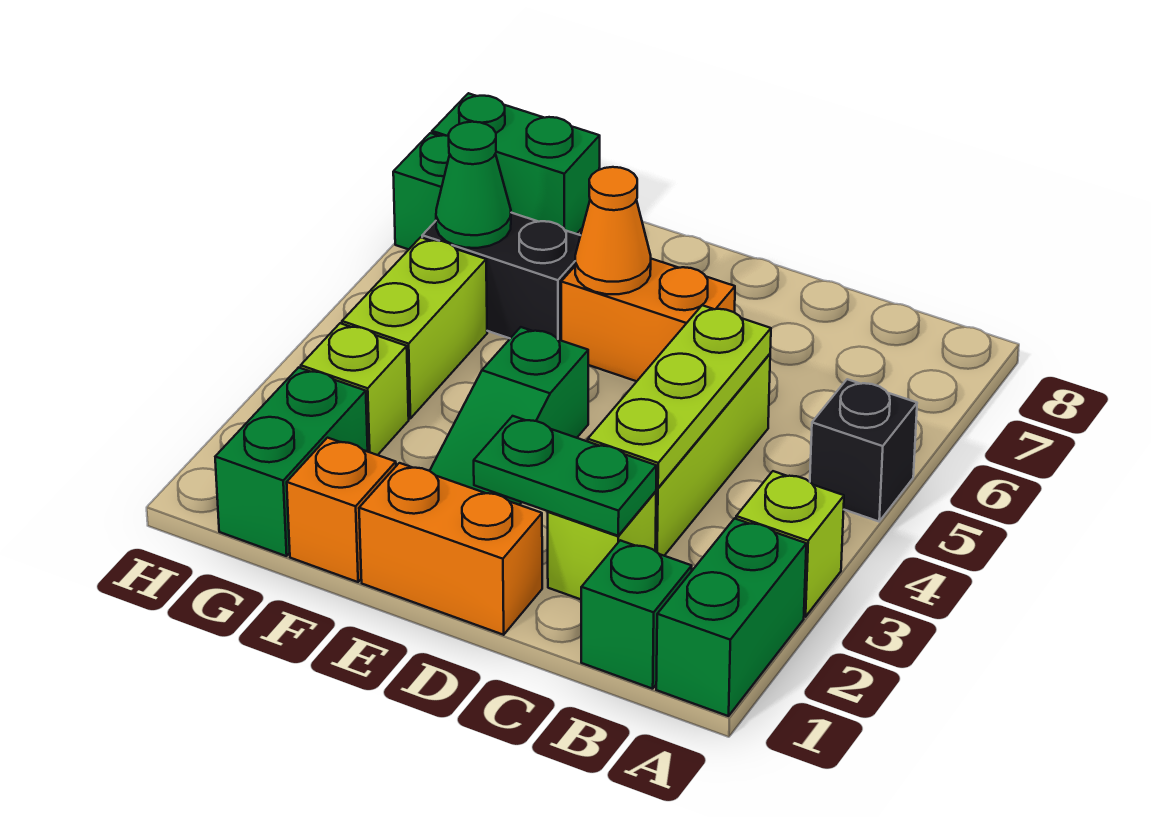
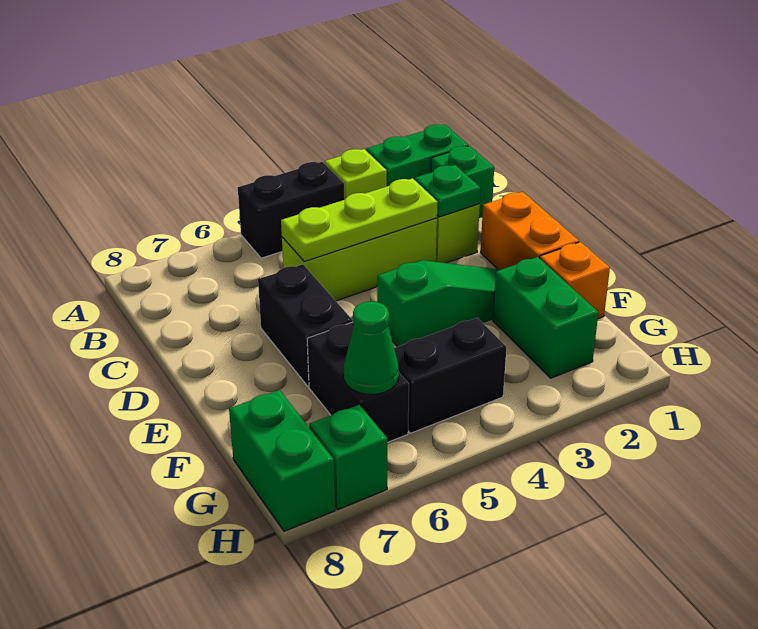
black brick A5 level 1 -> black brick A4:A5 level 1
green plate C2:D2 level 2 -> green plate C2 level 2
orange brick D6:E6 level 1 -> black brick D6:E6 level 1
orange cone E6 level 2 -> none
green brick G1:G2 level 1 -> green brick F2:G2 level 1
lime brick G3 level 1 -> none
lime brick G4:G5 level 1 -> black brick G4:G5 level 1

